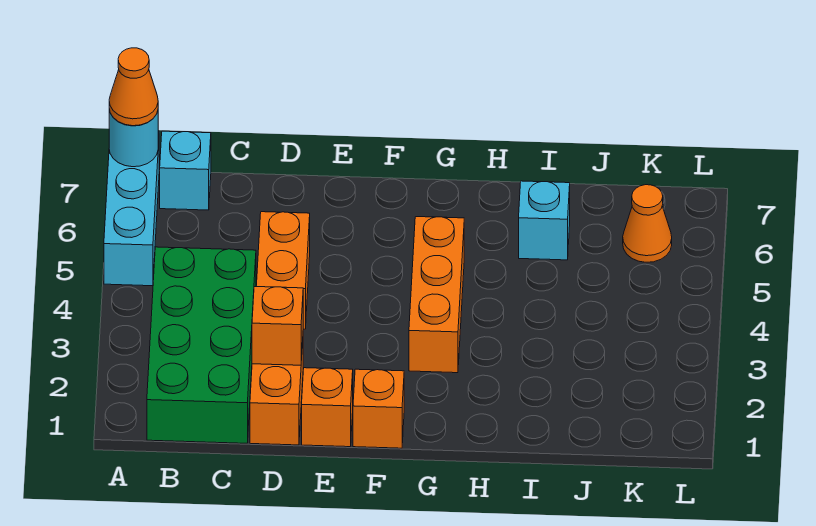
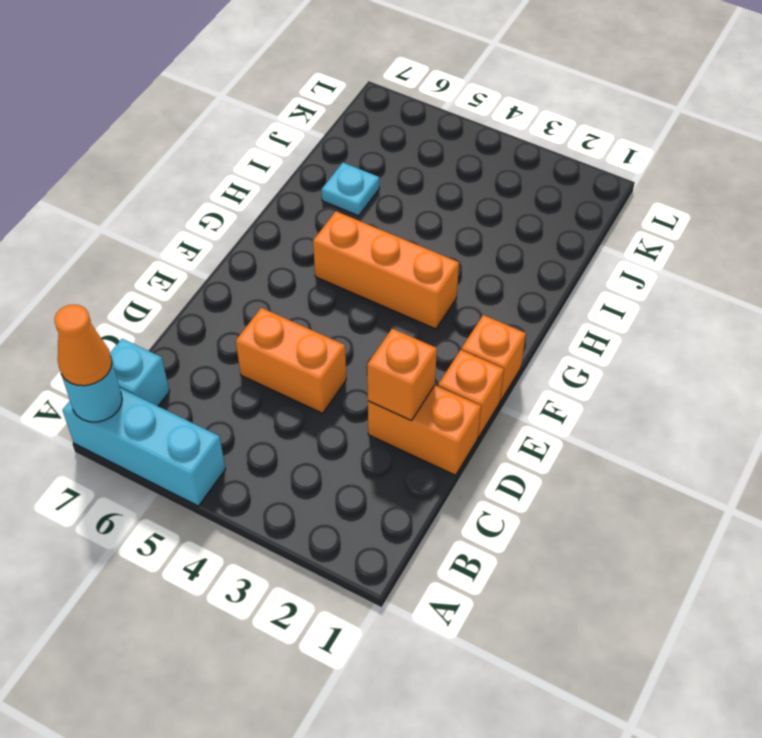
green brick B1:C4 level 1 -> none
cyan brick I6 level 1 -> cyan plate I6 level 1
orange cone K6 level 1 -> none

